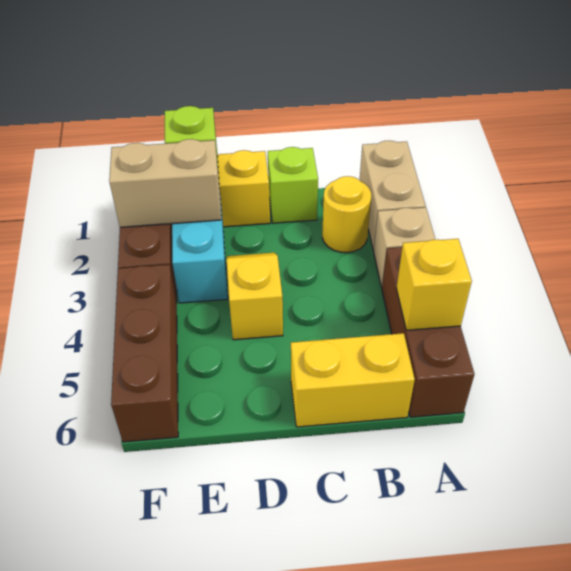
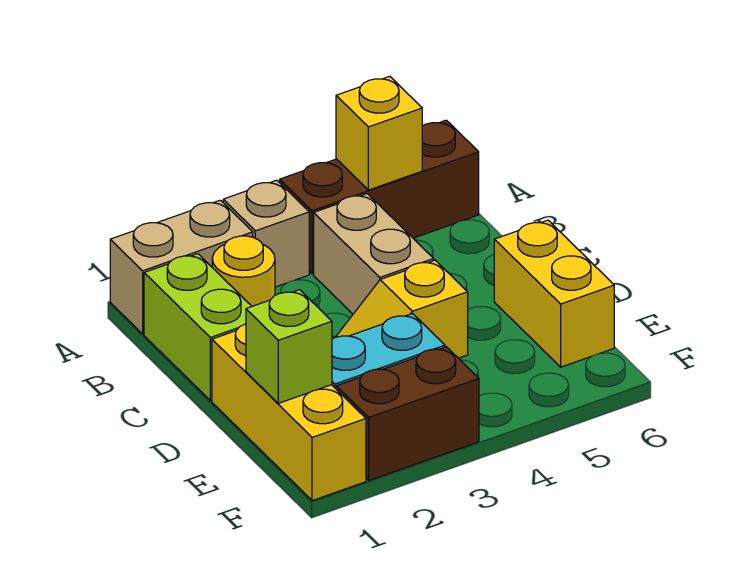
yellow brick B6:C6 level 1 -> yellow brick D6:E6 level 1
lime brick C1 level 1 -> lime brick B1:C1 level 1
tan brick E2:F2 level 2 -> tan brick B4:C4 level 1
brown brick F4:F6 level 1 -> none

